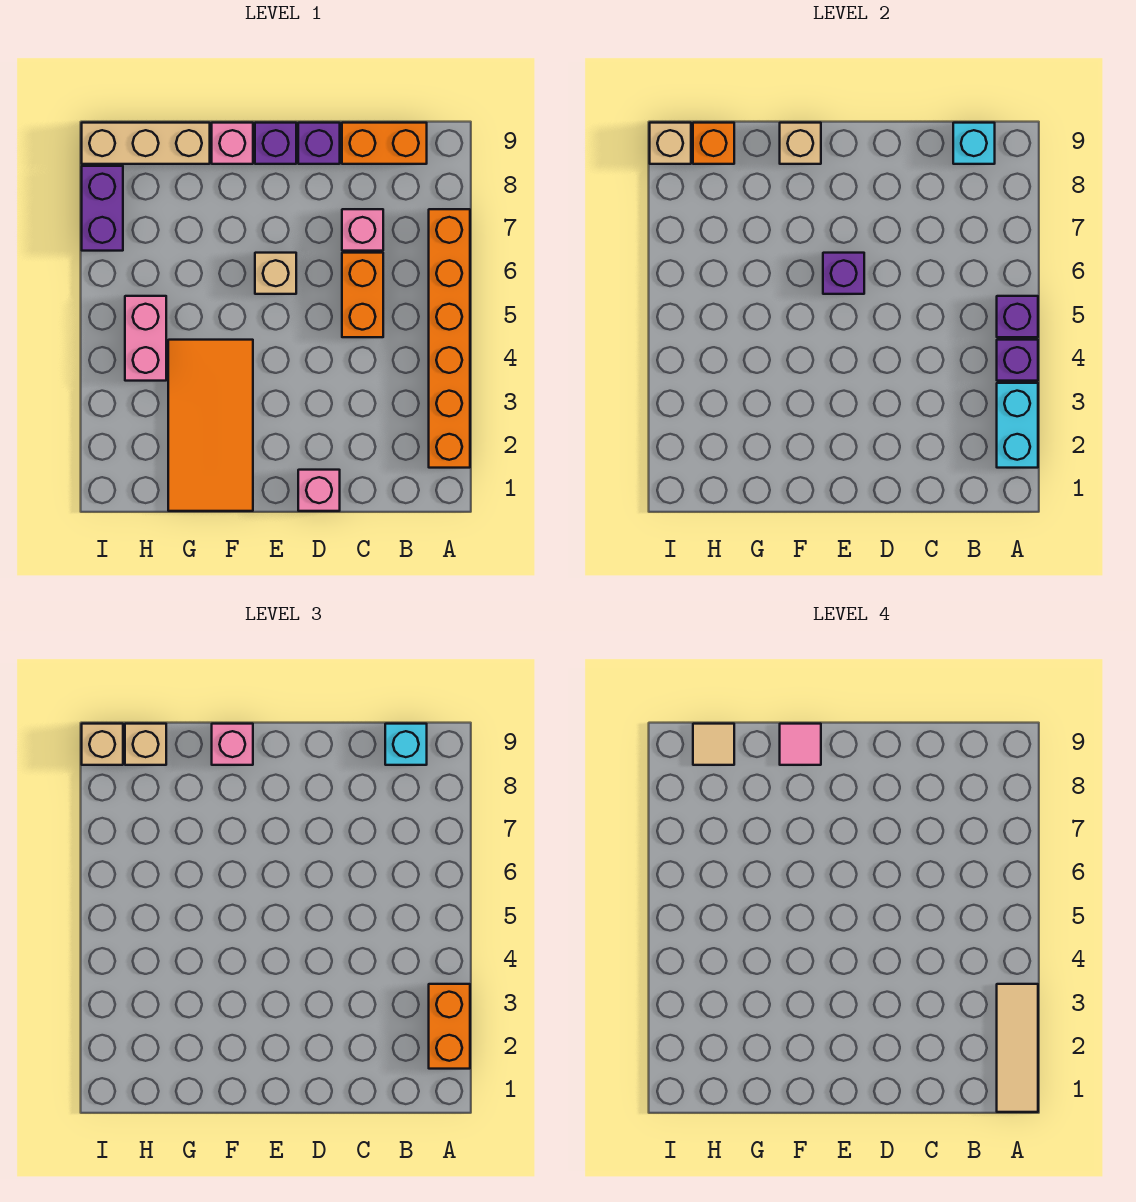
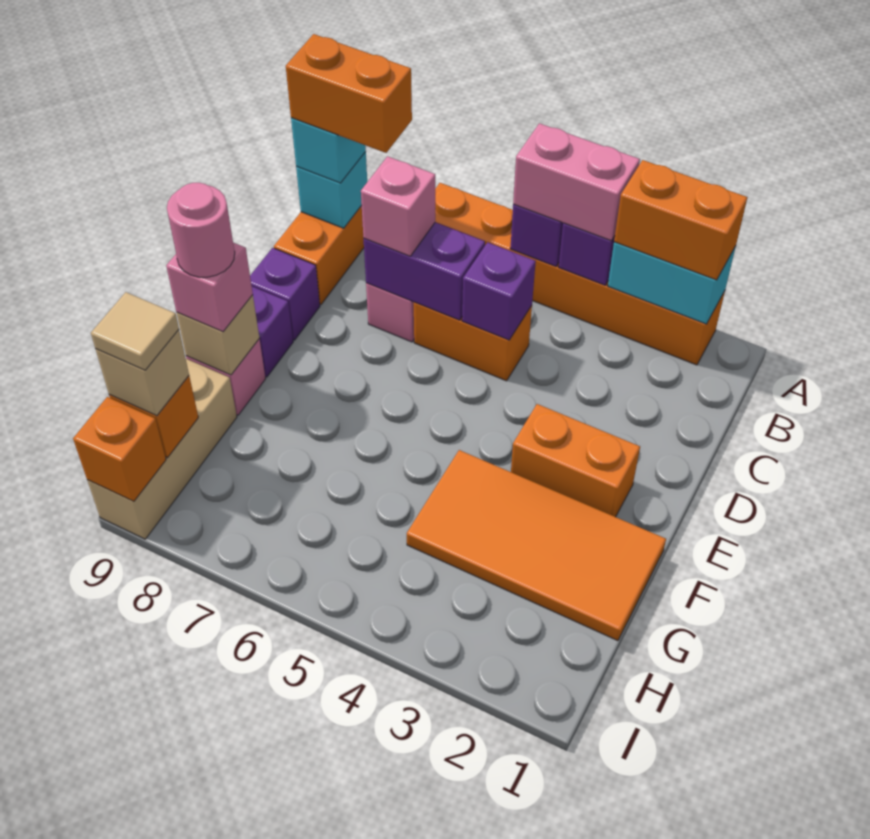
tan tile A1:A3 level 4 -> none
none -> orange brick B8:B9 level 4
pink brick D1 level 1 -> pink brick C7 level 3
none -> orange brick E2:E3 level 1
tan brick E6 level 1 -> none
purple brick E6 level 2 -> purple brick C5 level 2
pink tile F9 level 4 -> pink round brick F9 level 4
pink brick H4:H5 level 1 -> pink brick A4:A5 level 3
purple brick I7:I8 level 1 -> purple brick C6:C7 level 2
tan brick I9 level 2 -> orange brick I9 level 2
tan brick I9 level 3 -> none

